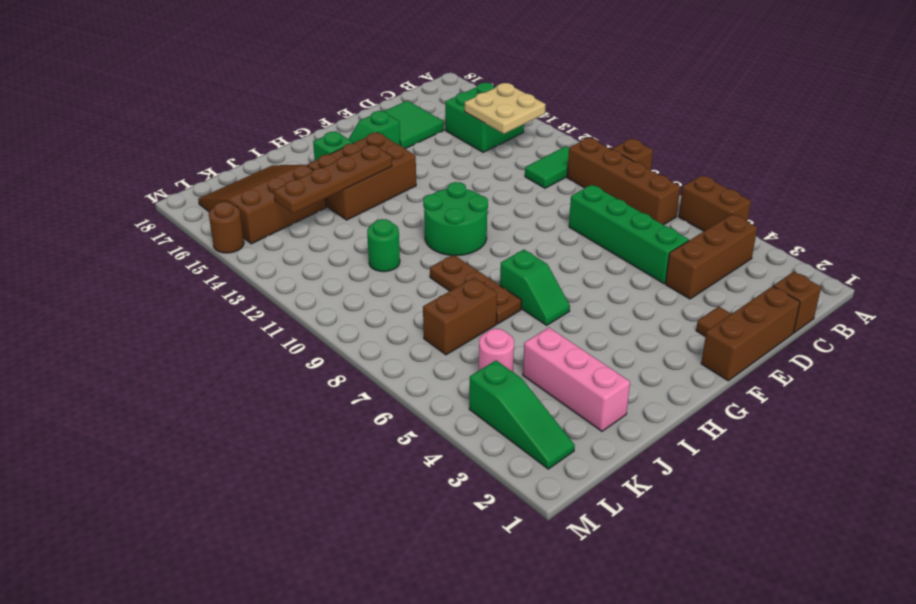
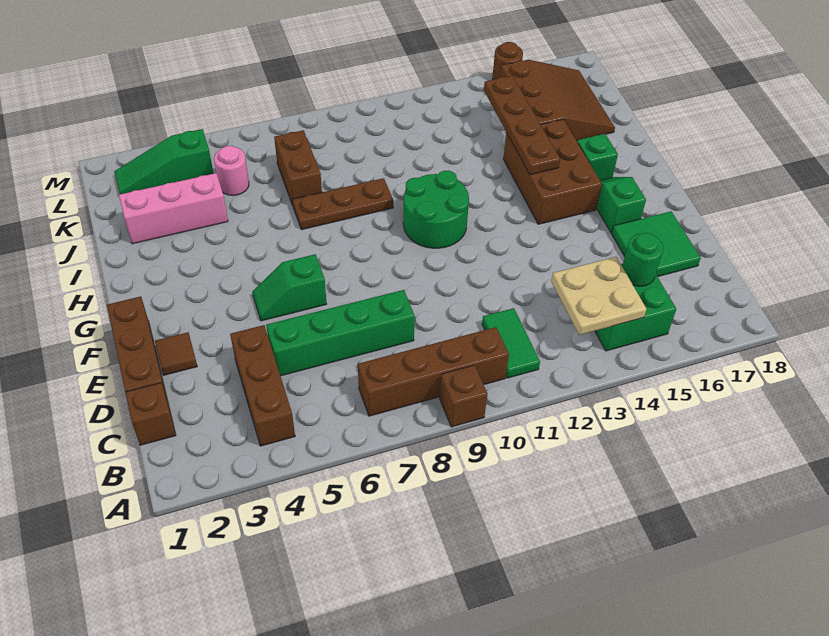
brown brick A5:A6 level 1 -> none
green slope H6:H7 level 1 top 7 -> green slope F5:F6 level 1 top 6
green round brick J11 level 1 -> green round brick C15 level 2

